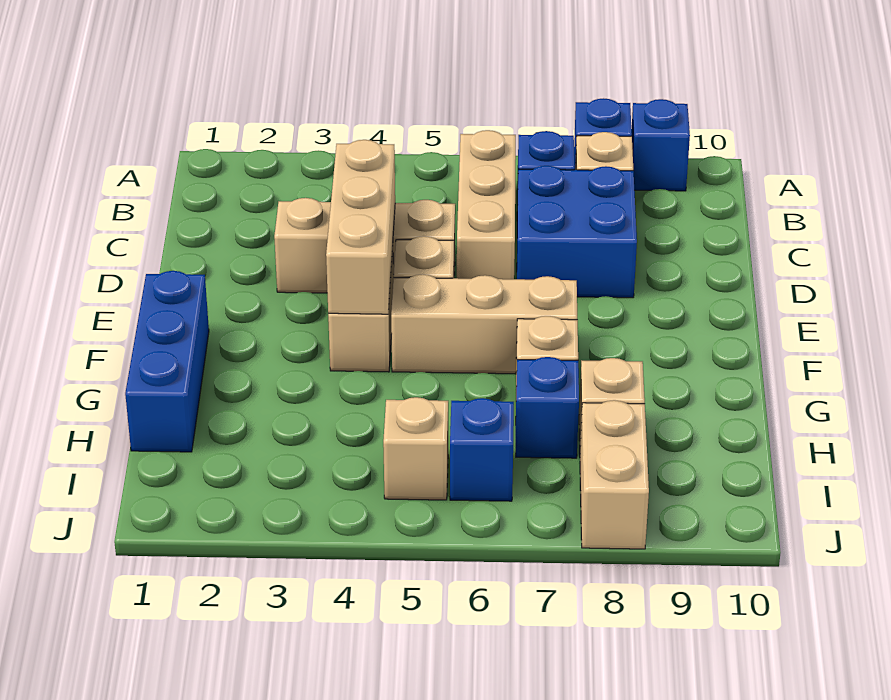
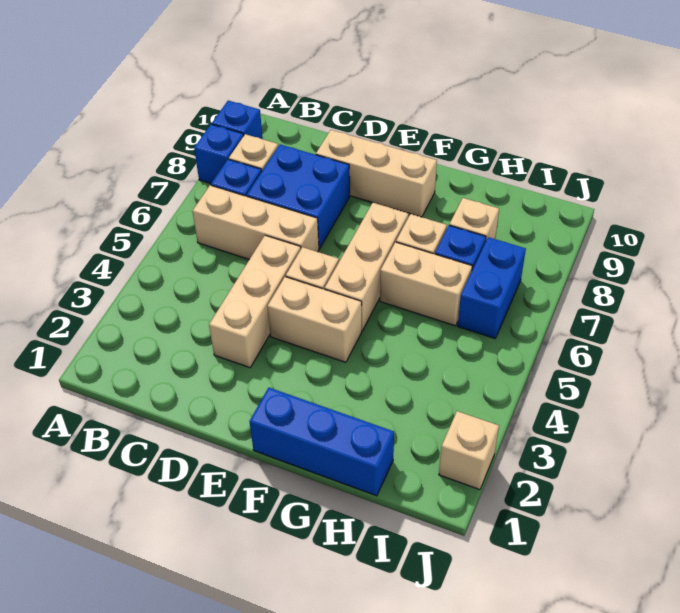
tan brick D4:F4 level 2 -> tan brick D9:F9 level 1
tan brick I5 level 1 -> tan brick J2 level 1
blue brick I6 level 1 -> blue brick I6:I7 level 1
tan brick I8:J8 level 1 -> tan brick G6:H6 level 1

